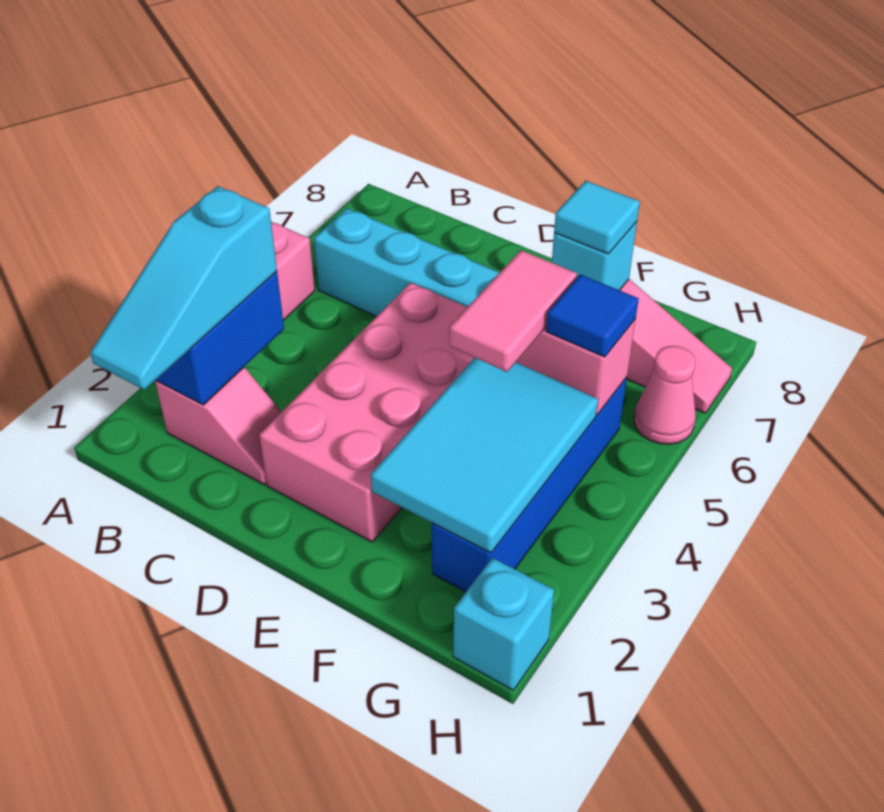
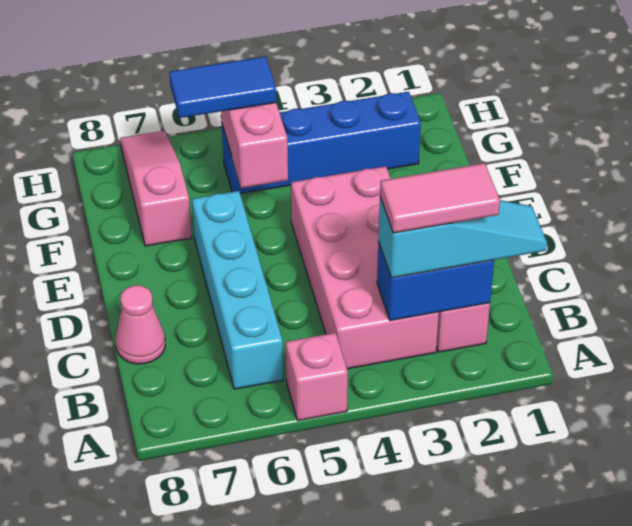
pink brick D2:E5 level 1 -> pink brick B3:E4 level 1
cyan tile F2:G4 level 2 -> none
pink tile F4:F5 level 3 -> pink tile B2:B3 level 4
cyan brick F7 level 2 -> none
cyan tile F7 level 3 -> none
blue tile G5 level 3 -> blue tile G5:G6 level 3
cyan brick H1 level 1 -> none
pink cone H6 level 1 -> pink cone C8 level 1

